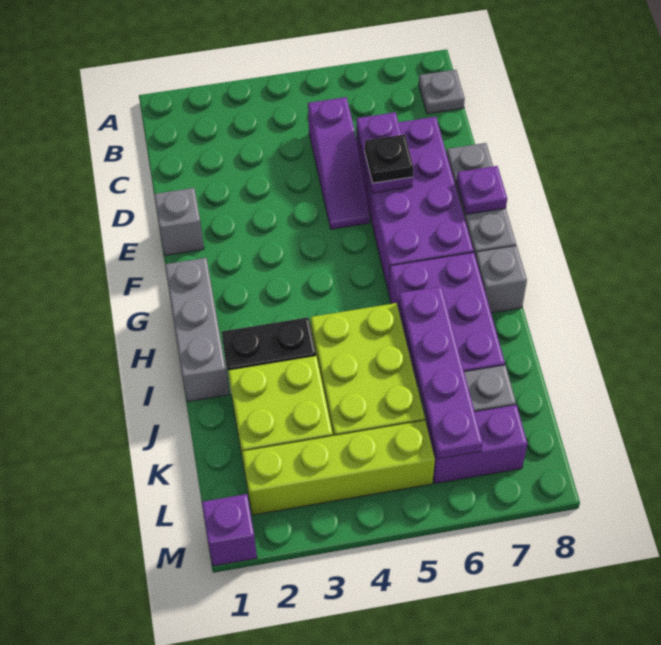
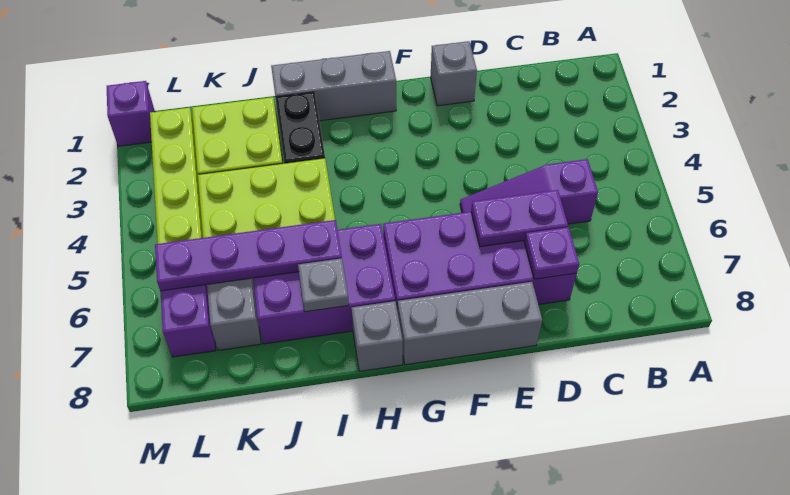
grey plate B8 level 1 -> grey plate I7 level 2
black plate E6 level 3 -> none
purple plate F8 level 2 -> purple plate D7 level 2

